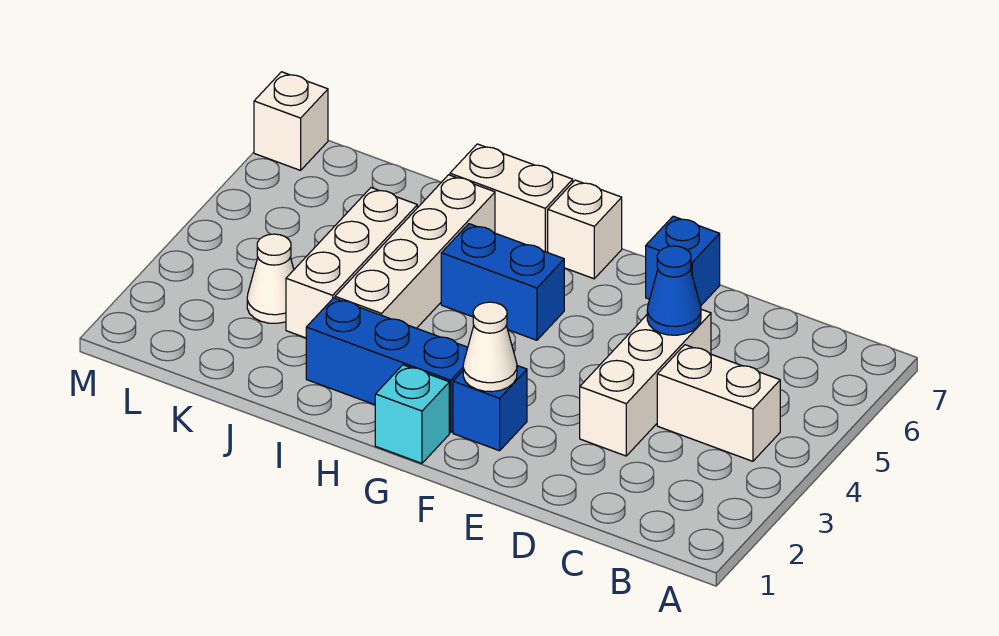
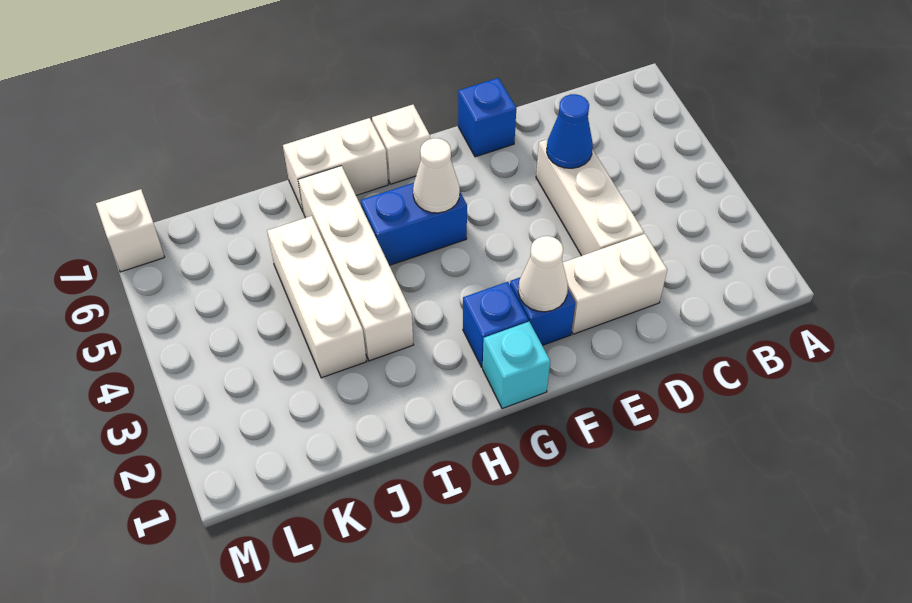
white brick B4:C4 level 1 -> white brick D2:E2 level 1
blue brick G2:I2 level 1 -> blue brick G2 level 1
white cone K3 level 1 -> white cone G5 level 2

